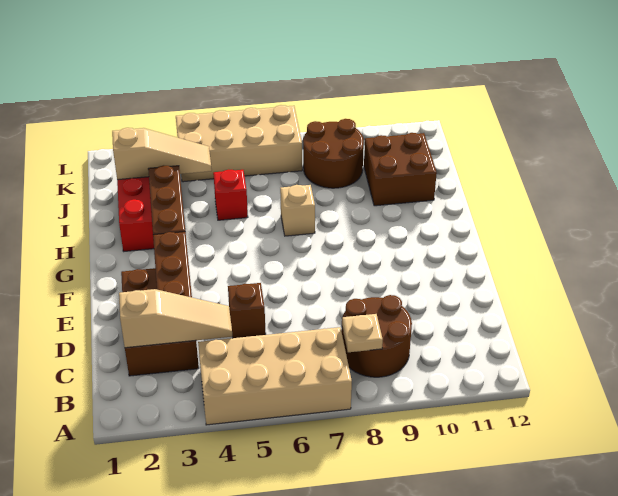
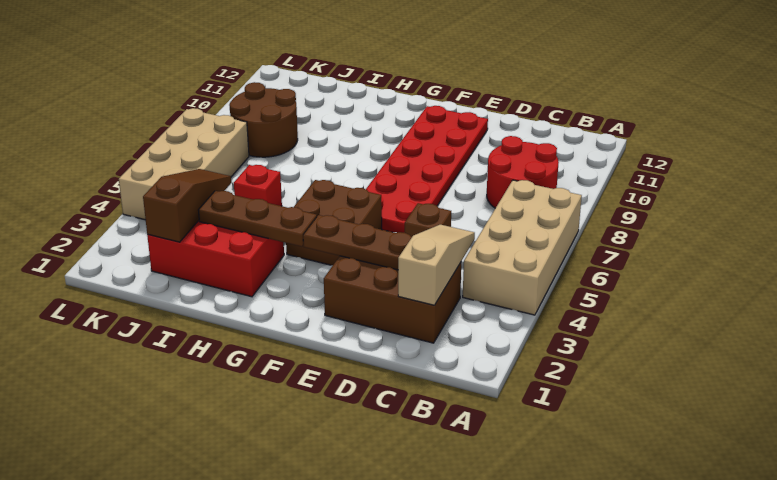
brown round brick B8:C9 level 1 -> red round brick B8:C9 level 1
tan plate B8 level 2 -> none
none -> red plate E6:F11 level 1
tan brick H7 level 1 -> none
brown brick I10:J11 level 1 -> brown brick F4:G5 level 1
tan slope J2:J4 level 2 top 2 -> brown slope J2:J4 level 2 top 2

